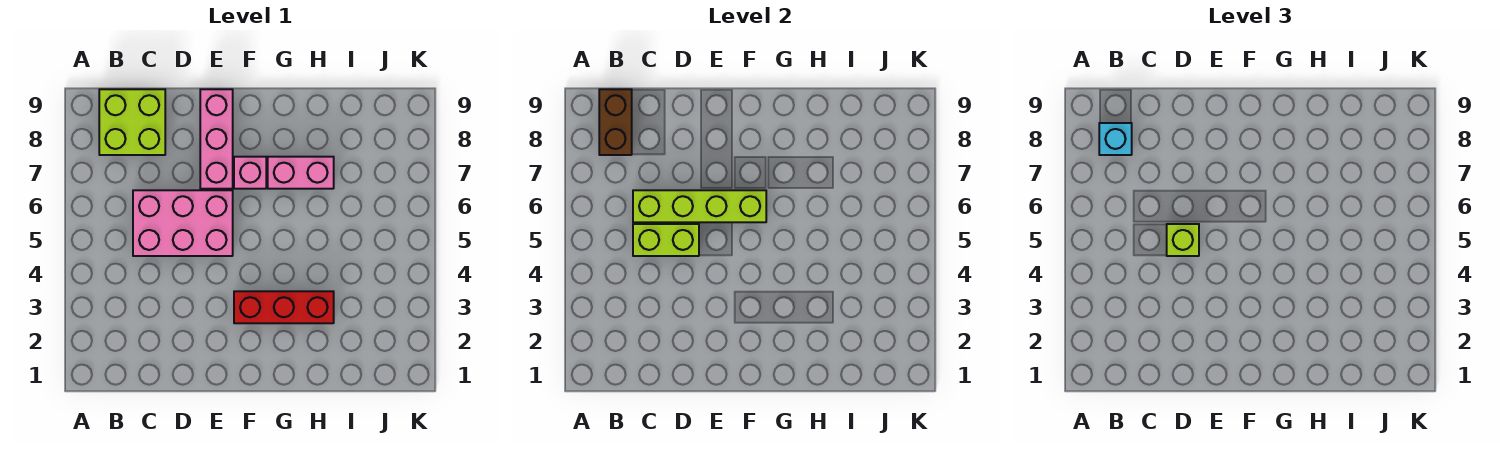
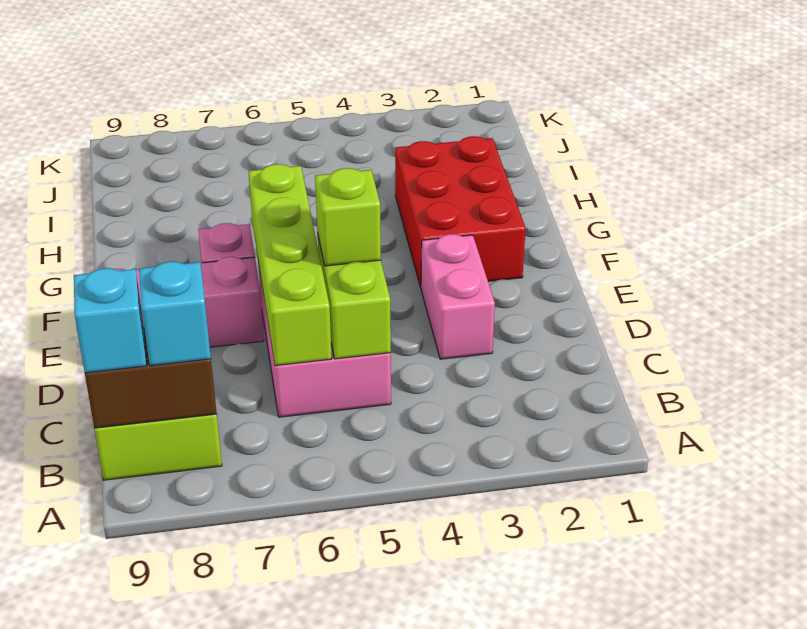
none -> cyan brick B9 level 3
red brick F3:H3 level 1 -> red brick F2:H3 level 1
pink brick G7:H7 level 1 -> pink brick D3:E3 level 1

